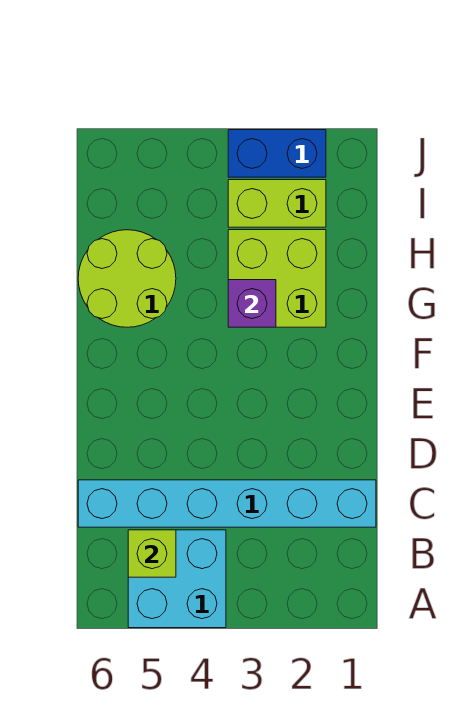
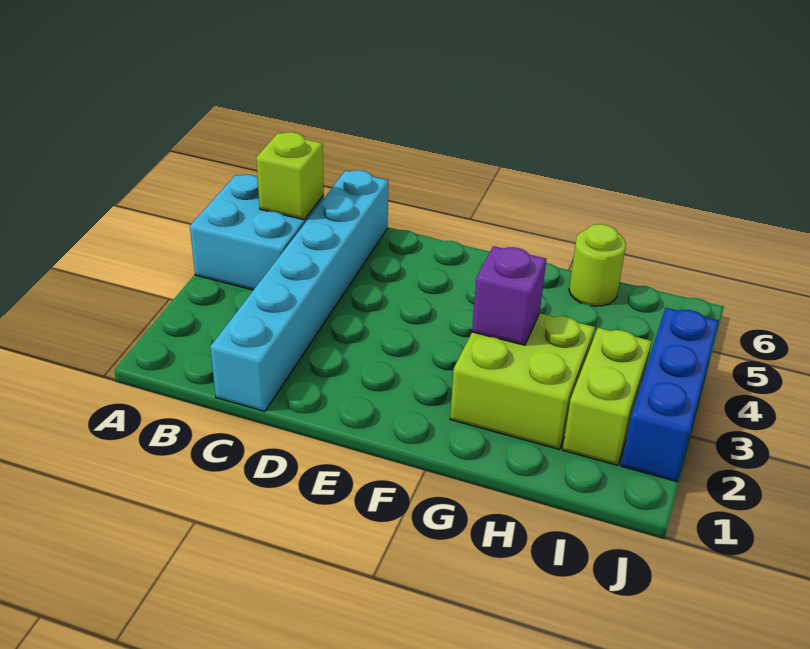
lime round brick G5:H6 level 1 -> lime round brick H6 level 1
blue brick J2:J3 level 1 -> blue brick J2:J4 level 1

